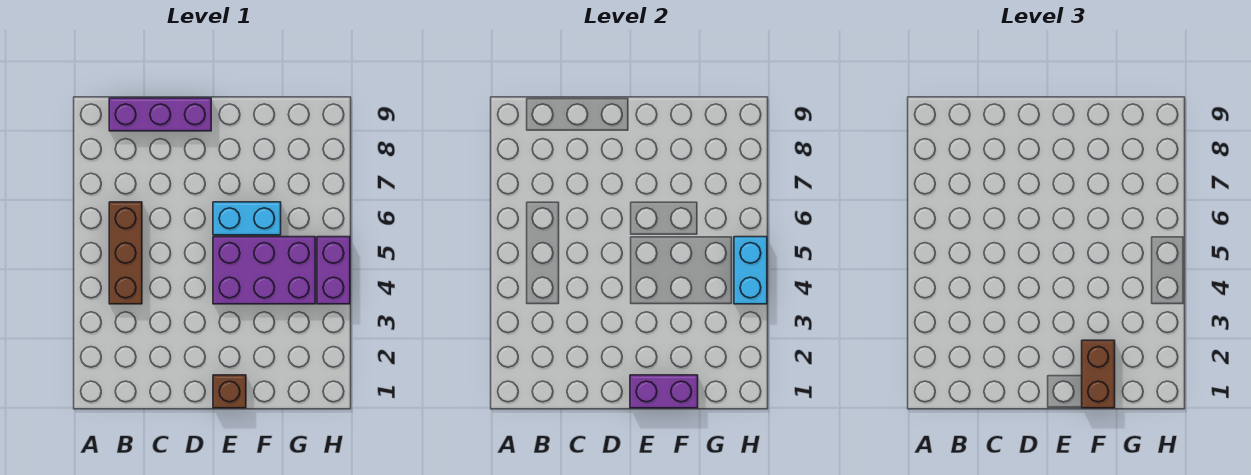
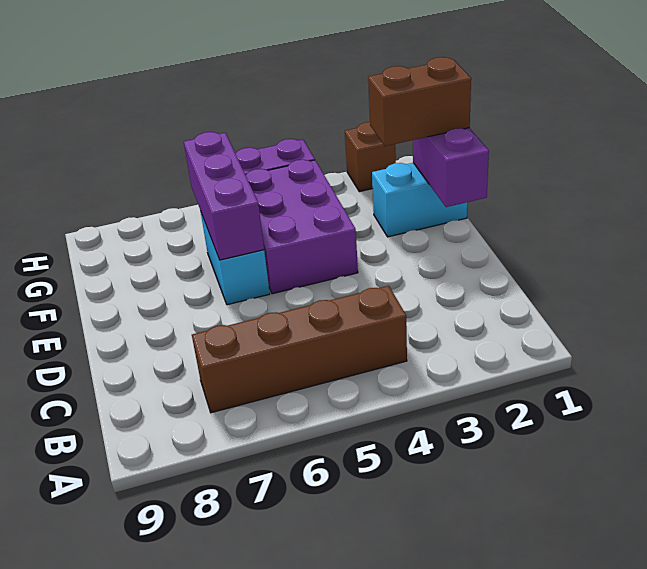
brown brick B4:B6 level 1 -> brown brick B4:B7 level 1
purple brick B9:D9 level 1 -> purple brick E6:G6 level 2
brown brick E1 level 1 -> brown brick H2 level 1
cyan brick H4:H5 level 2 -> cyan brick F1:F2 level 1

